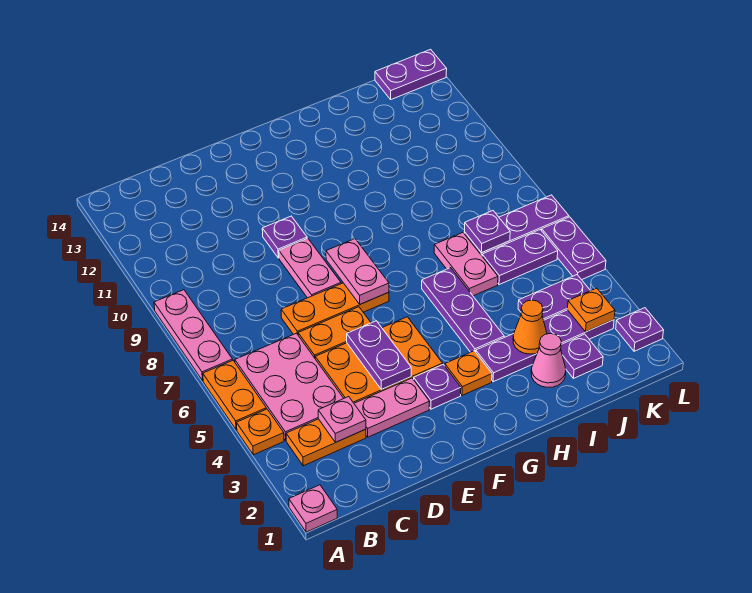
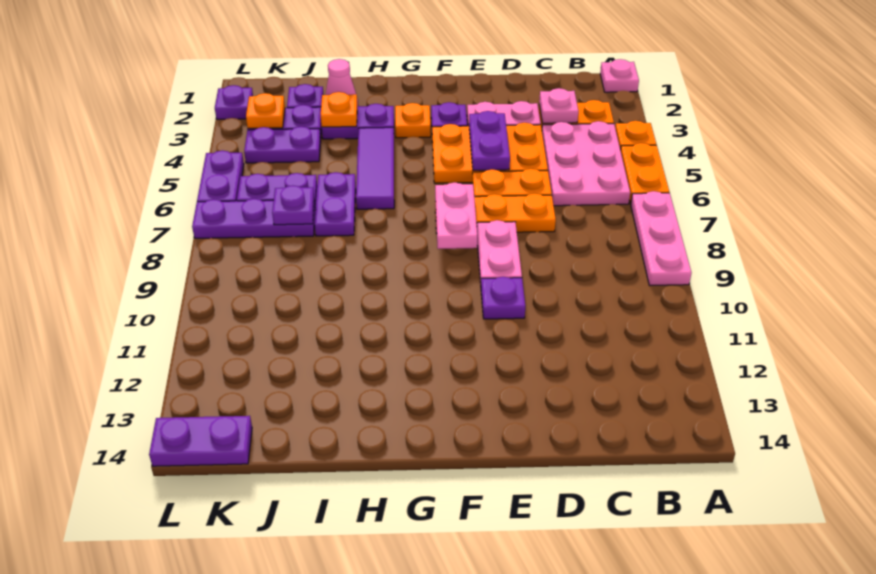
purple plate H4:H6 level 1 -> purple tile H4:H6 level 1
orange cone I3 level 2 -> orange plate I3 level 2
pink plate I6:I7 level 1 -> purple plate I6:I7 level 1

